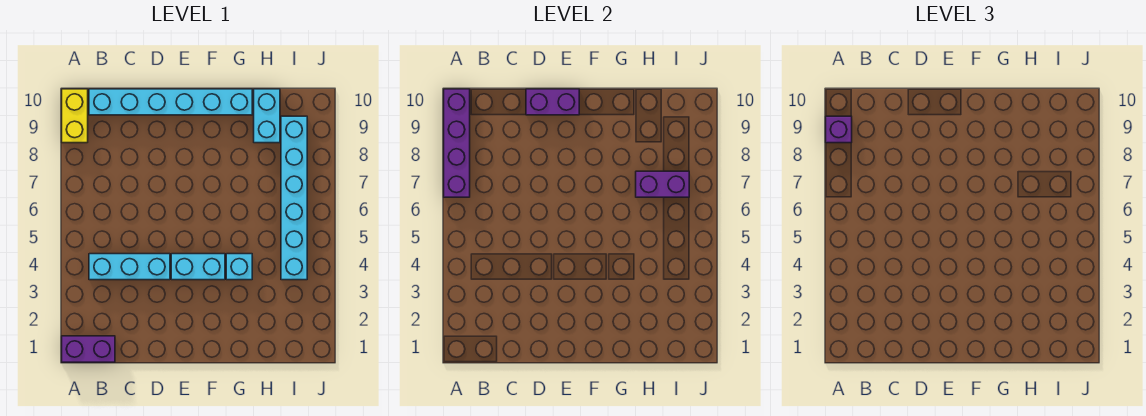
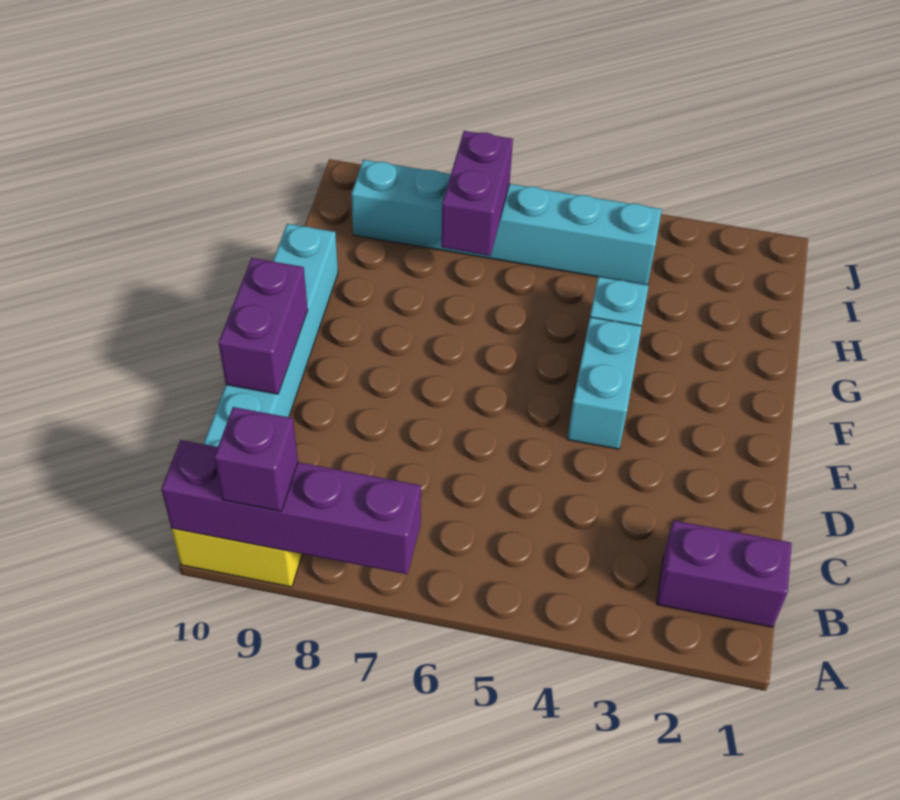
purple brick A1:B1 level 1 -> purple brick B1:B2 level 1
cyan brick B4:D4 level 1 -> none
cyan brick H9:H10 level 1 -> none

